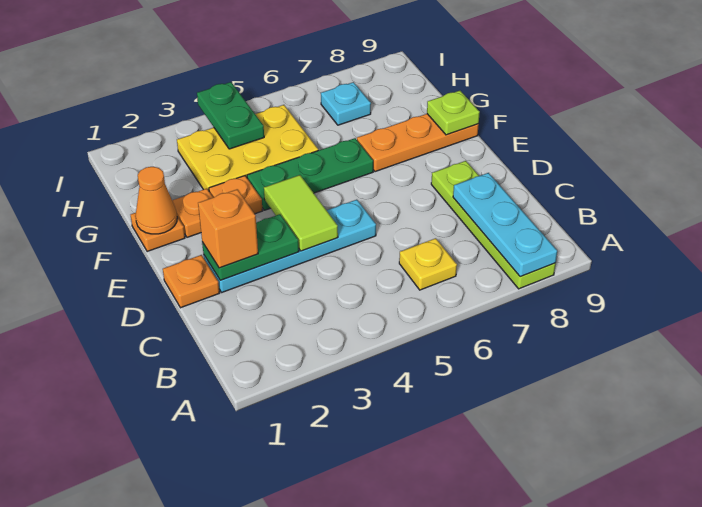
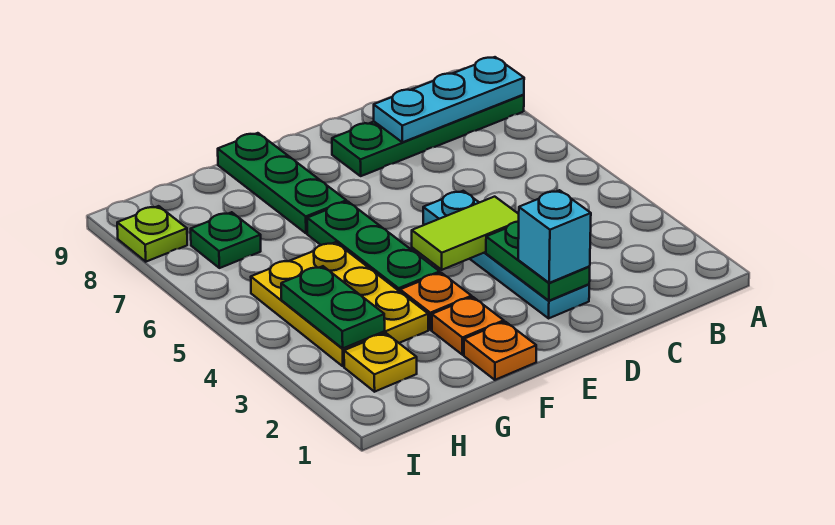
lime plate A8:D8 level 1 -> green plate A8:D8 level 1
yellow plate B6 level 1 -> yellow plate H2 level 1
orange plate D1 level 1 -> none
orange brick D2 level 3 -> cyan brick D2 level 3
orange cone F1 level 2 -> none
orange plate F7:F9 level 1 -> green plate F7:F9 level 1
lime plate F9 level 2 -> lime plate I8 level 1
green plate H4:I4 level 2 -> green plate H3:H4 level 2
cyan plate H7 level 1 -> green plate H7 level 1

